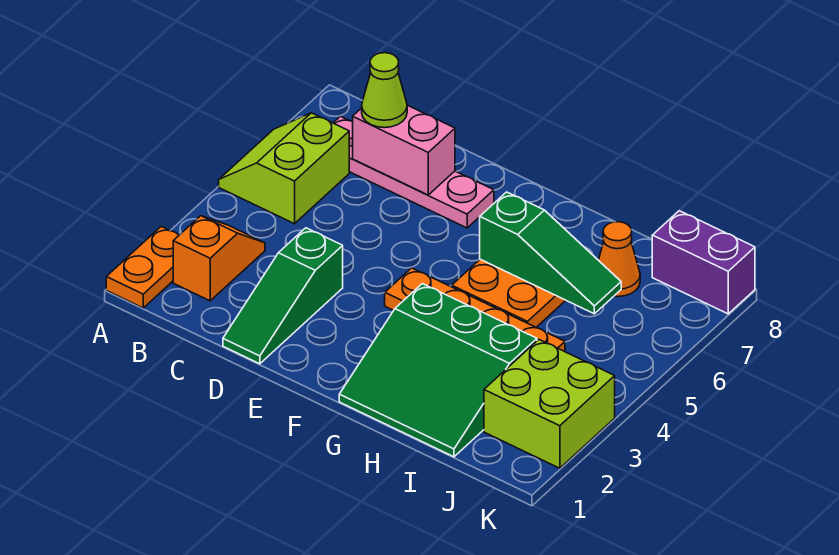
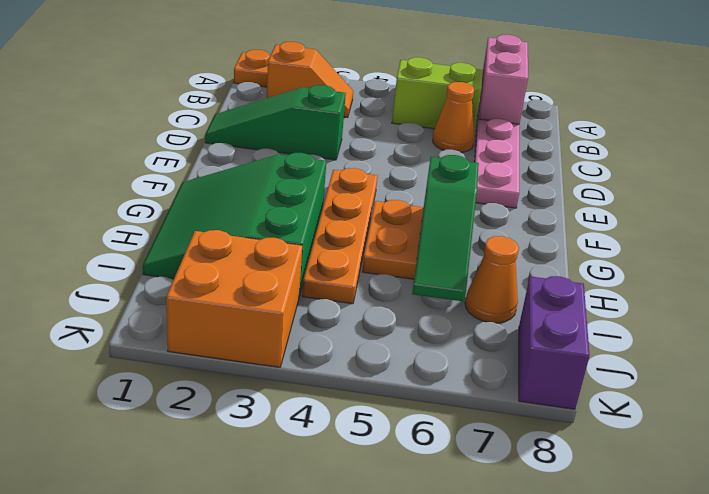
none -> orange cone C6 level 1
pink brick C7:D7 level 2 -> pink brick A7:B7 level 2
lime cone C7 level 3 -> none
lime brick J2:K3 level 1 -> orange brick J2:K3 level 1

